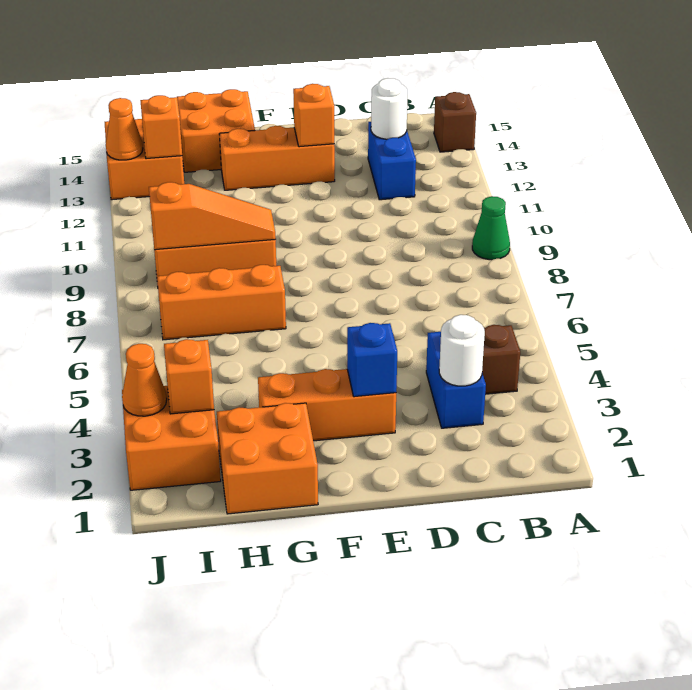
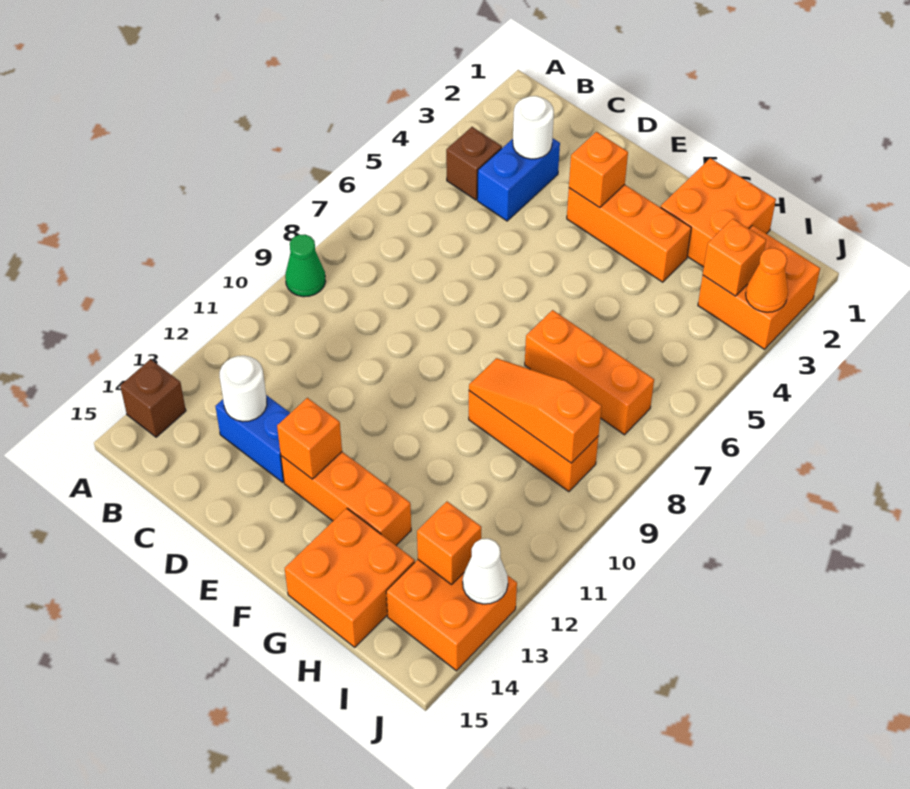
blue brick C12:C13 level 1 -> blue brick C13:D13 level 1
blue brick E3 level 2 -> orange brick E3 level 2
orange cone J13 level 2 -> white cone J13 level 2

